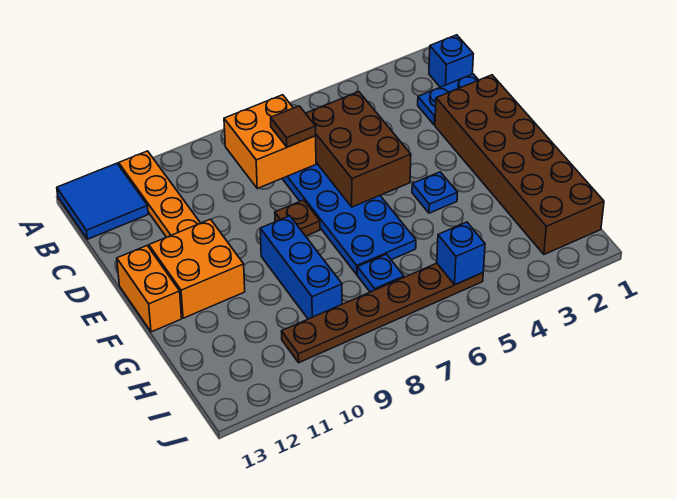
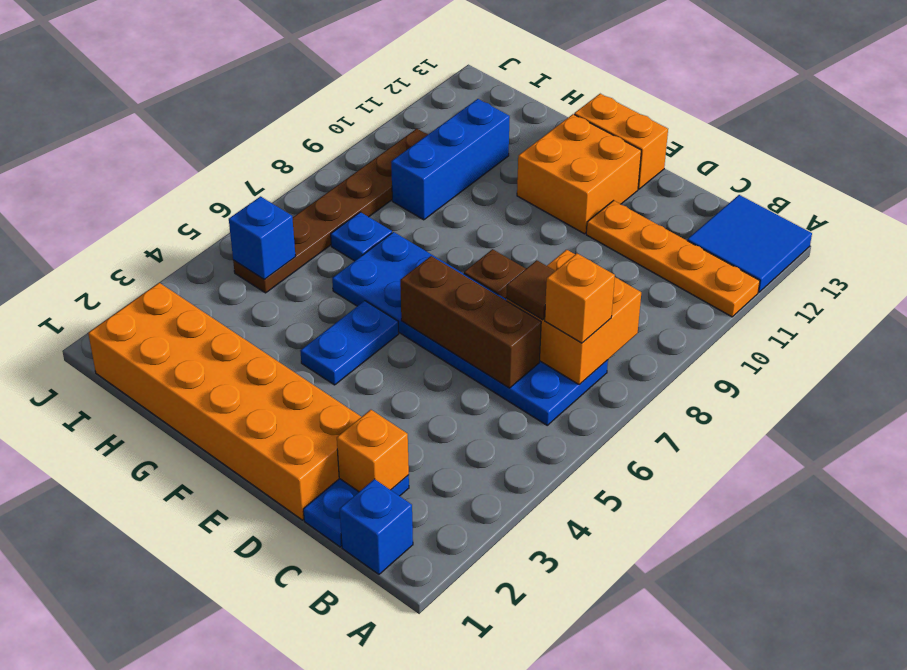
none -> orange brick B7 level 3
none -> orange brick C2 level 2
brown brick C5:E6 level 2 -> brown brick C6:E6 level 2
brown brick D1:I2 level 1 -> orange brick D1:I2 level 1
blue plate F4 level 1 -> blue plate F4:F5 level 1
blue brick F9:H9 level 1 -> blue brick H9:H11 level 1

